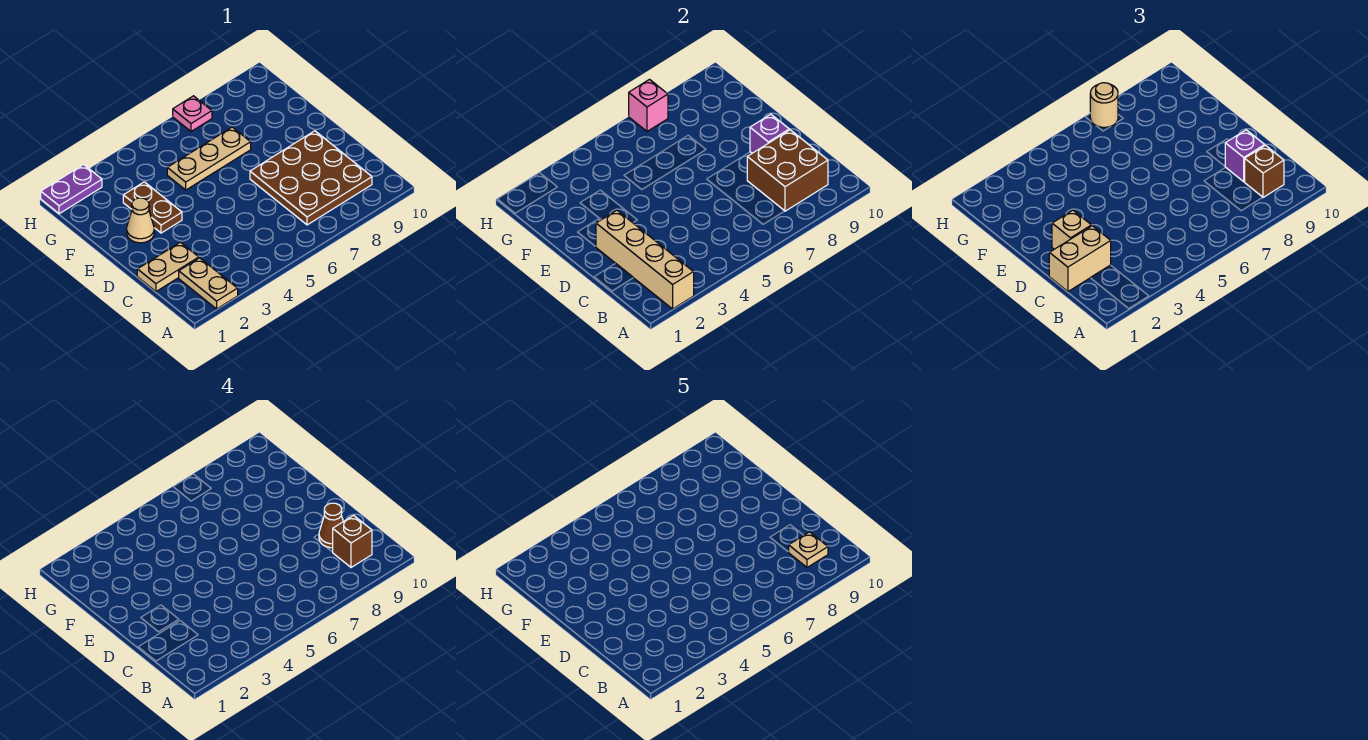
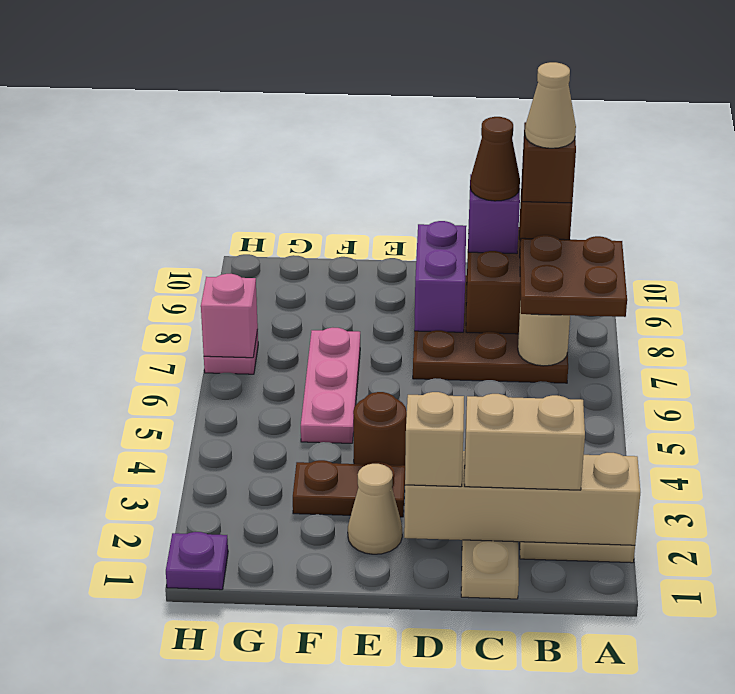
none -> brown plate A7:B8 level 3
tan plate B9 level 5 -> tan cone B9 level 5
tan brick C1:C2 level 3 -> tan brick B2:C2 level 3
purple brick D9 level 2 -> purple brick D8:D9 level 2
none -> brown round brick E4 level 1
tan plate F5:F7 level 1 -> pink plate F5:F7 level 1
purple plate H1:H2 level 1 -> purple plate H1 level 1
tan round brick H7 level 3 -> tan round brick B7 level 2

